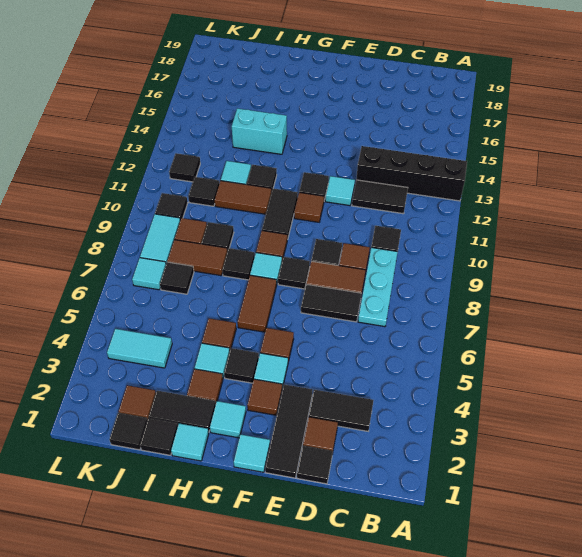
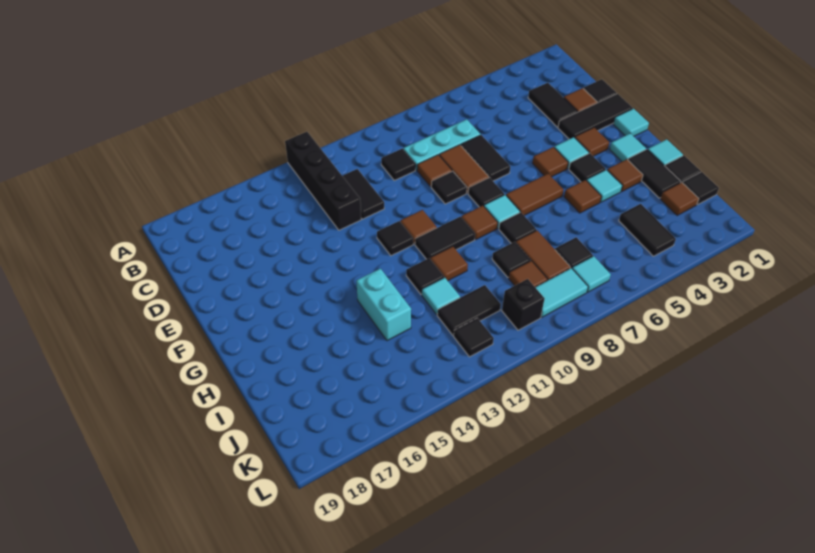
cyan tile E12 level 1 -> none
brown tile H11:I11 level 1 -> brown tile H11 level 1
cyan tile J4:K4 level 1 -> black tile J4:K4 level 1
black tile J11 level 1 -> black tile J11:J12 level 1
black tile K10 level 1 -> black brick K10 level 1

